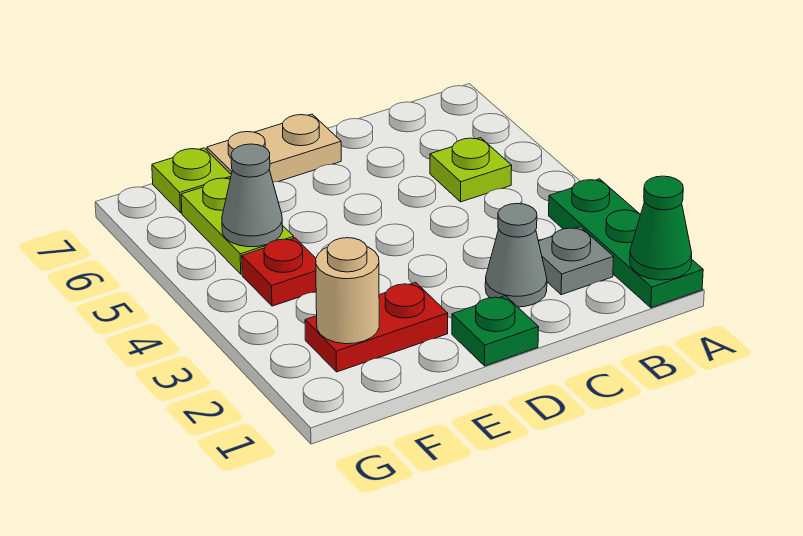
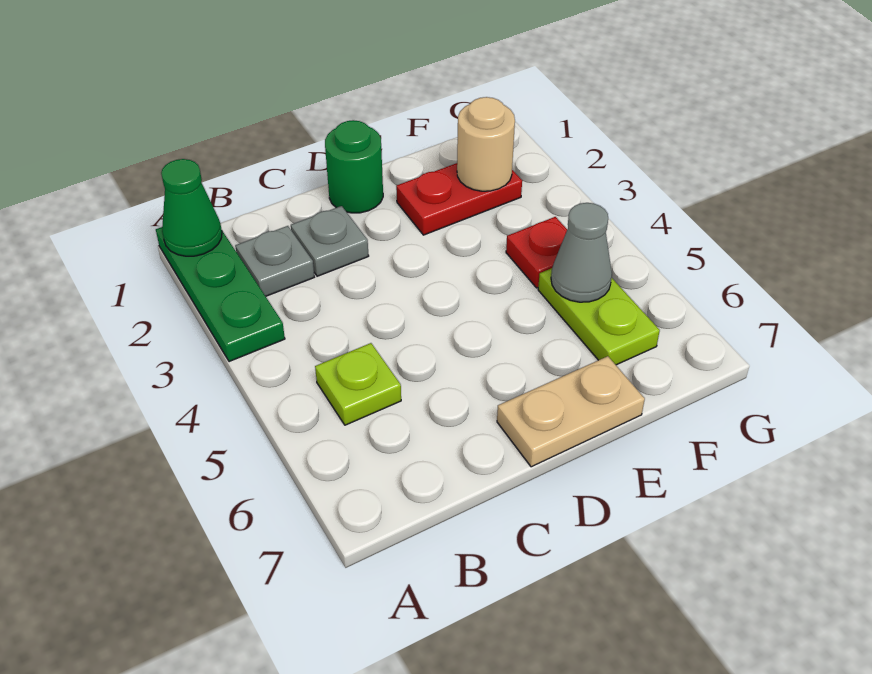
grey cone C2 level 1 -> grey plate C2 level 1
green plate D1 level 1 -> green round brick D1 level 1
lime plate F7 level 1 -> none

